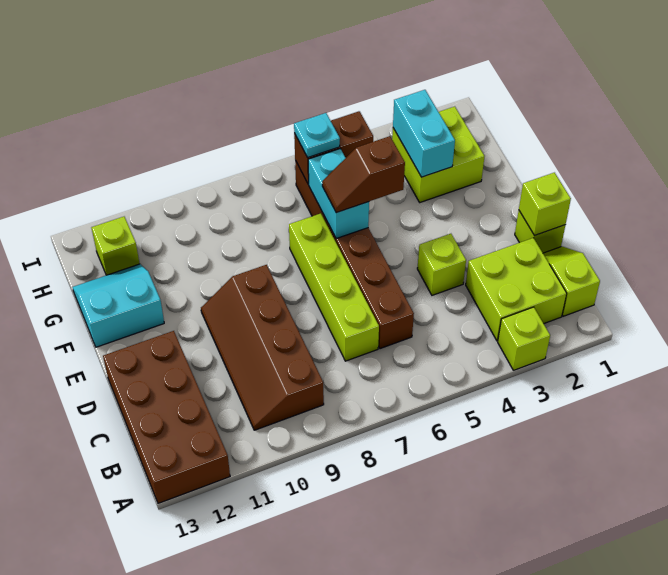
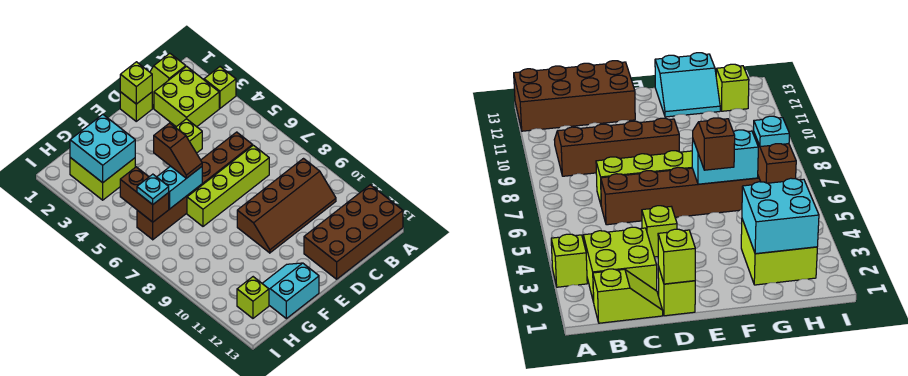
cyan slope F12:G13 level 1 top F -> cyan slope F12:G13 level 1 top 13
cyan brick G3:H3 level 2 -> cyan brick G2:H3 level 2

